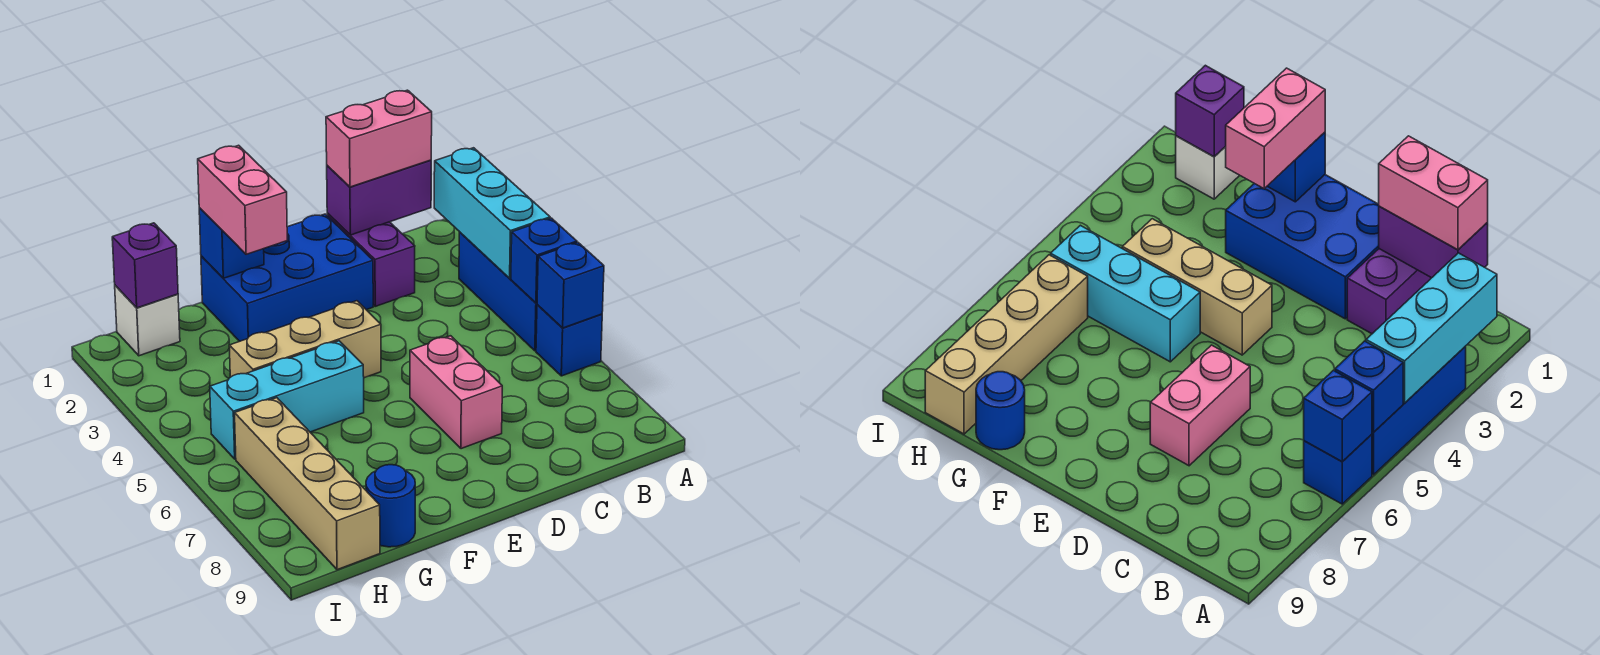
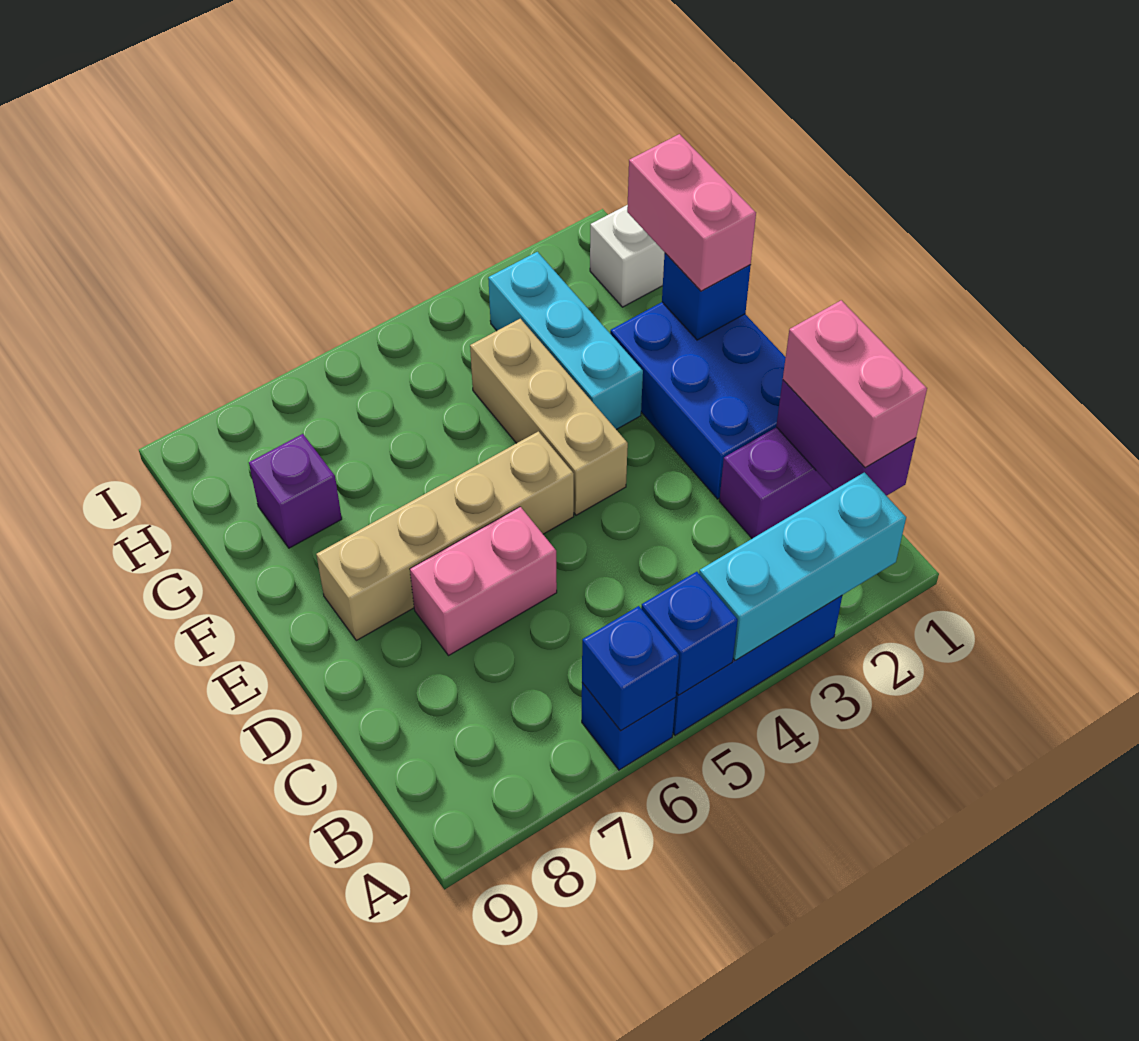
pink brick F1:F2 level 3 -> pink brick F1:G1 level 3
cyan brick F5:H5 level 1 -> cyan brick F3:H3 level 1
blue round brick G9 level 1 -> none
purple brick H1 level 2 -> purple brick G8 level 1
tan brick H6:H9 level 1 -> tan brick E5:E8 level 1

